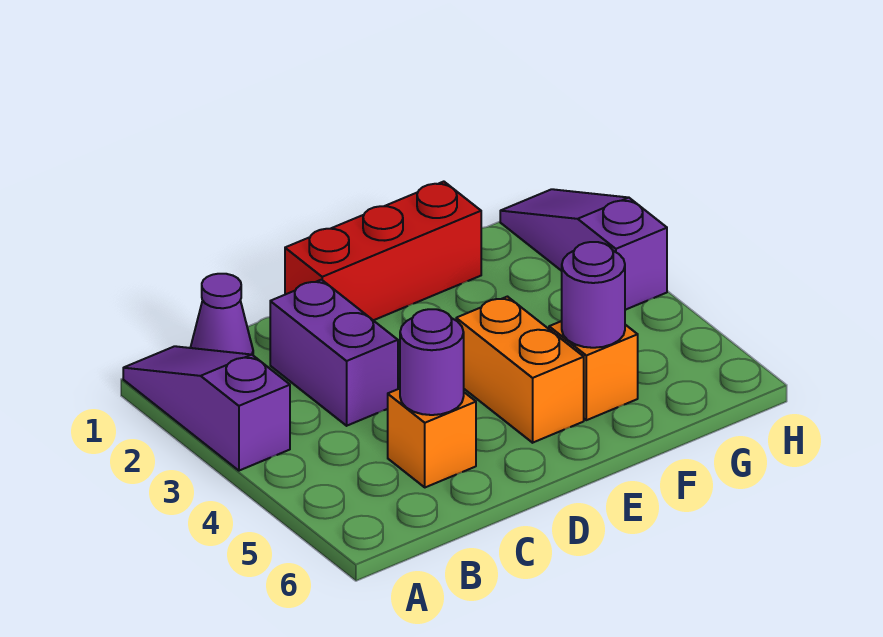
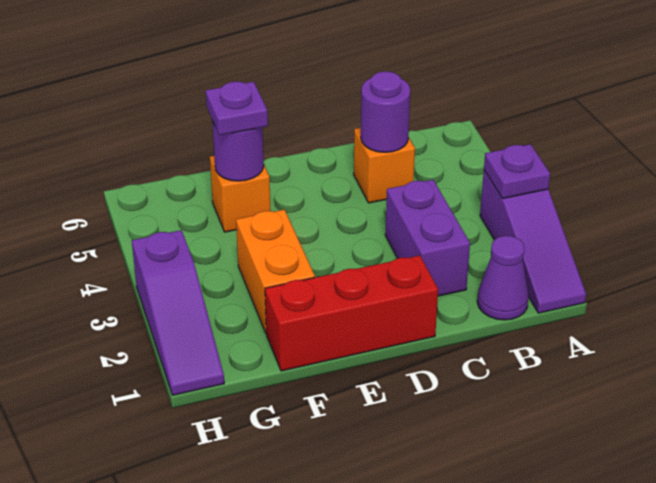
none -> purple plate A3 level 2
orange brick E4:E5 level 1 -> orange brick F2:F3 level 1
none -> purple plate F5 level 3

